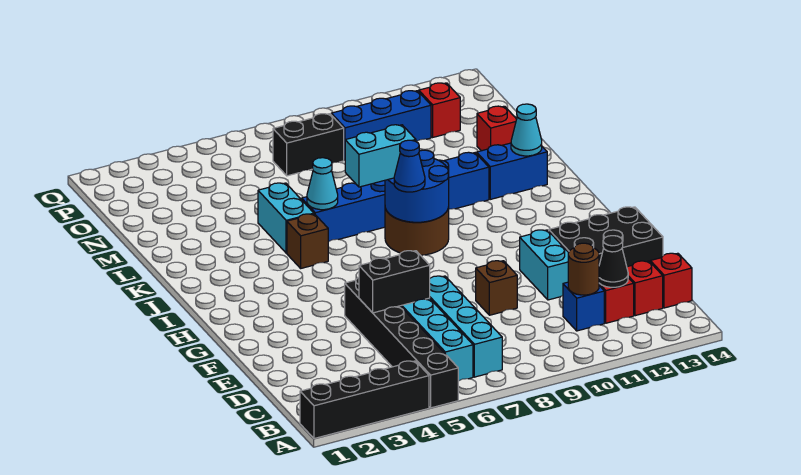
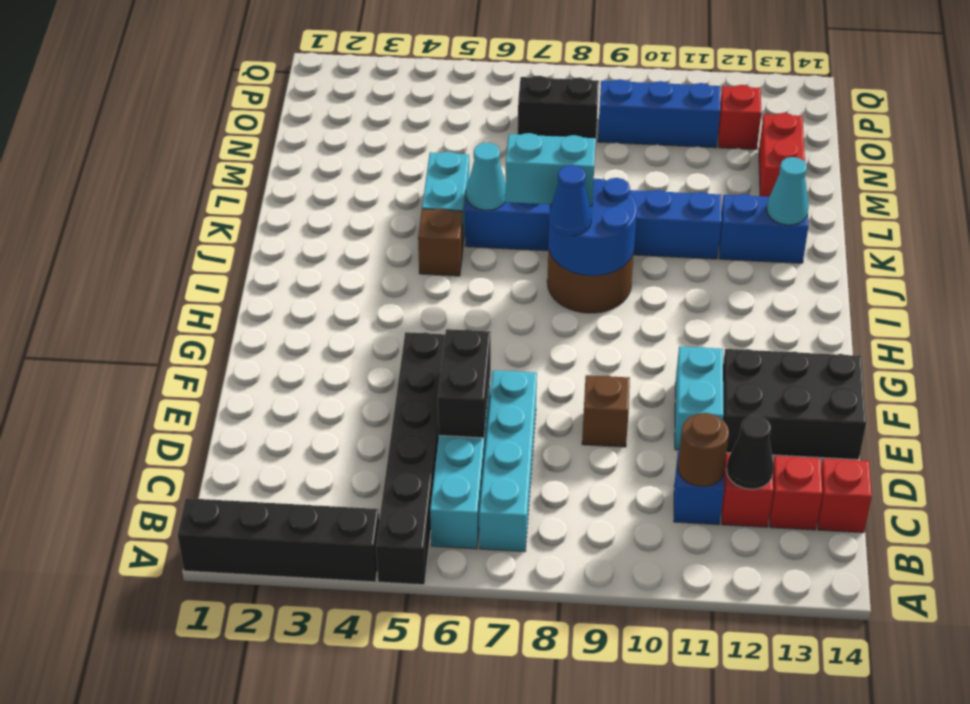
black brick E5:E6 level 2 -> black brick D6:E6 level 2
red brick M13 level 1 -> red brick M13:N13 level 1

